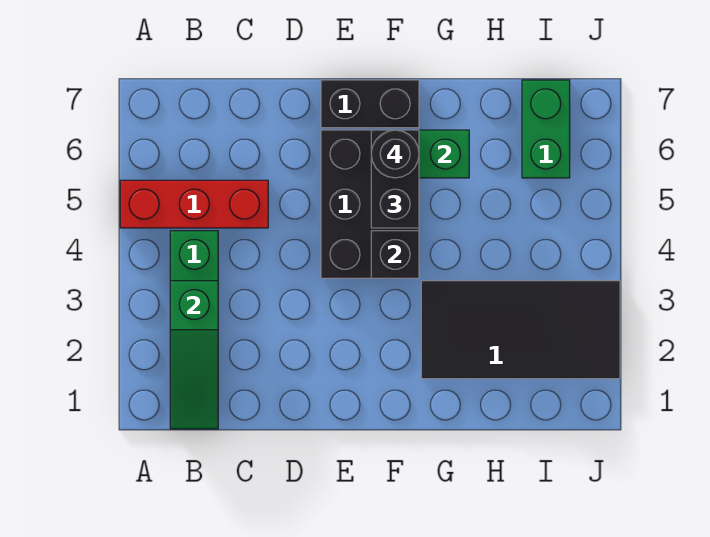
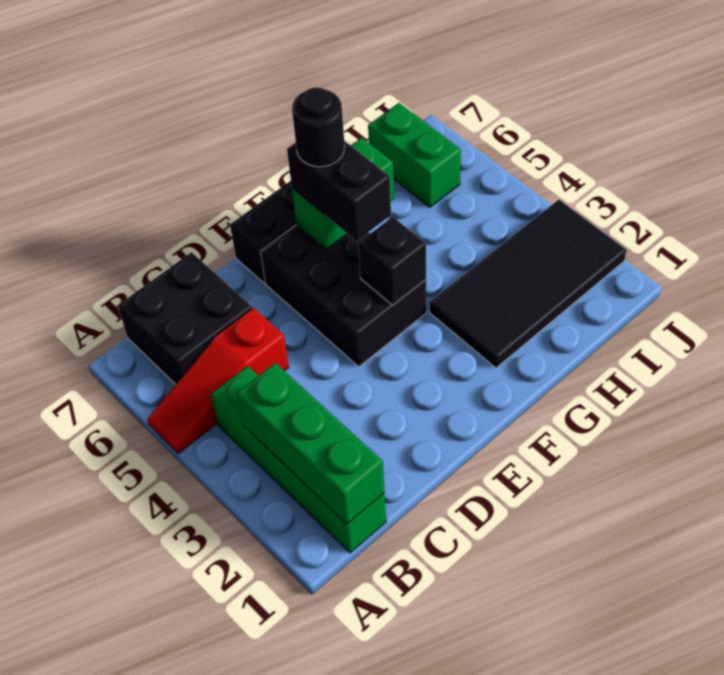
red brick A5:C5 level 1 -> red slope A5:C5 level 1 top C
green slope B1:B3 level 2 top 3 -> green brick B1:B3 level 2
none -> black brick B6:C7 level 1

